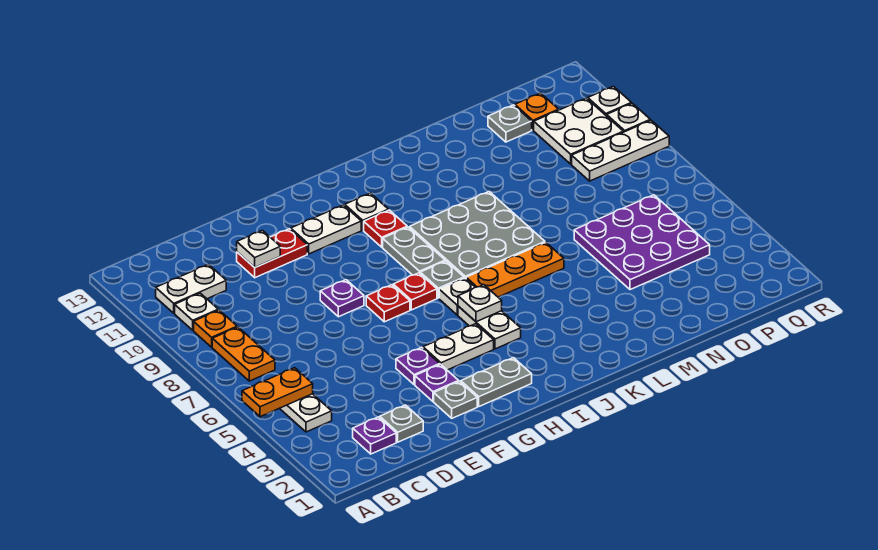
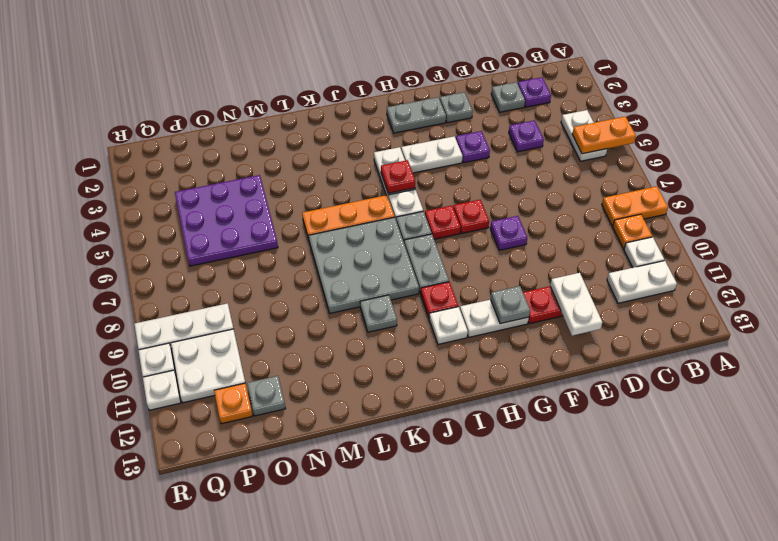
orange plate B7:B8 level 1 -> orange plate A8:B8 level 1
white plate E11 level 2 -> white plate E11:E12 level 2
purple plate F3 level 1 -> purple plate D4 level 1
none -> grey plate G11 level 2
white plate I5 level 2 -> red plate I5 level 2
none -> grey plate K10 level 1

